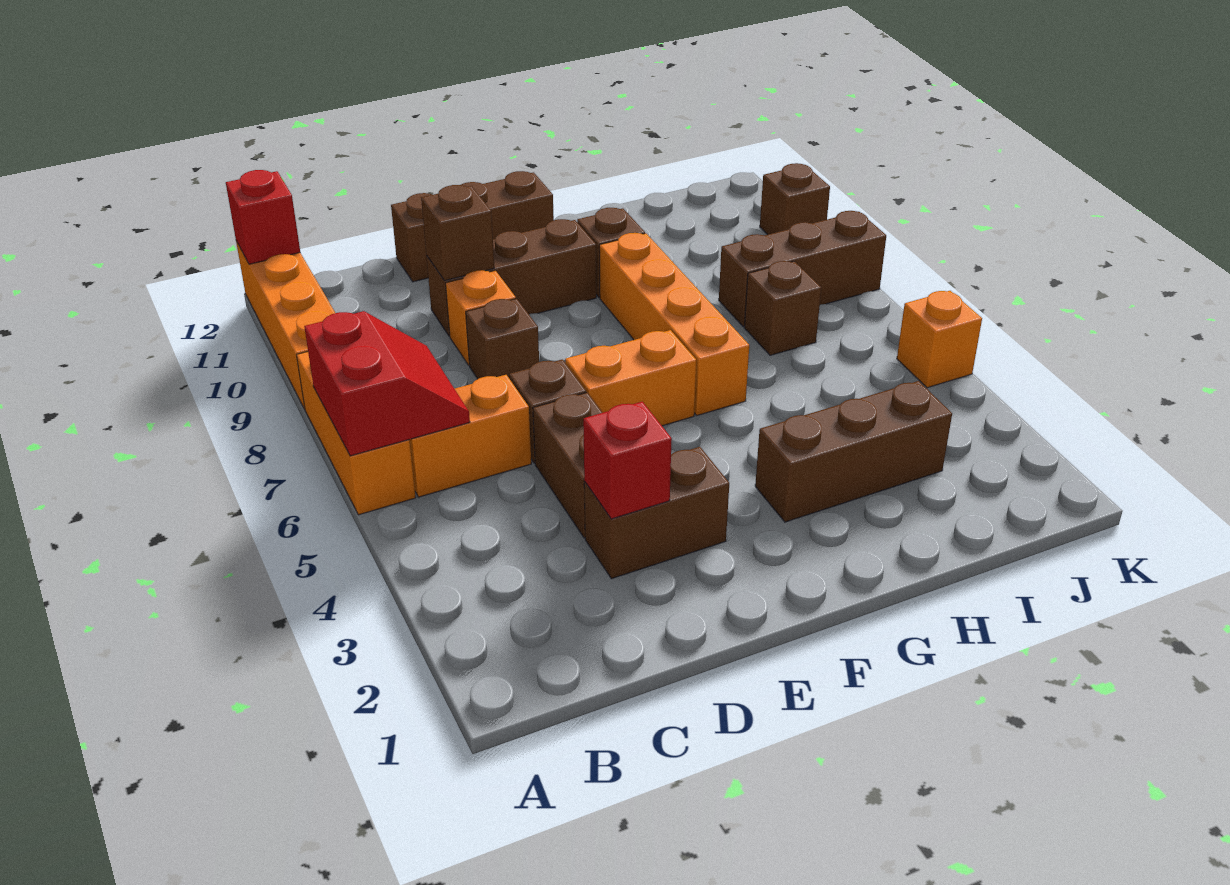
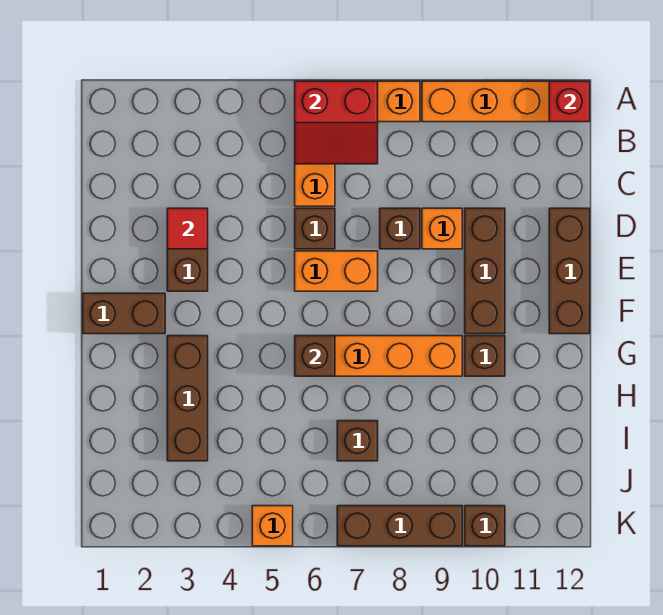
red brick D3 level 2 -> red tile D3 level 2
brown brick D4:D5 level 1 -> brown brick F1:F2 level 1
brown brick D10 level 2 -> brown brick G6 level 2
orange brick E6:F6 level 1 -> orange brick E6:E7 level 1
brown brick I8:K8 level 1 -> brown brick K7:K9 level 1

